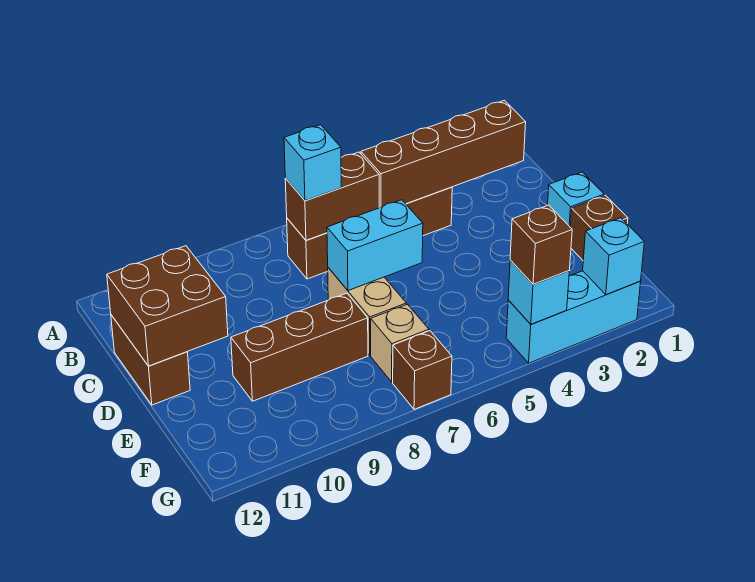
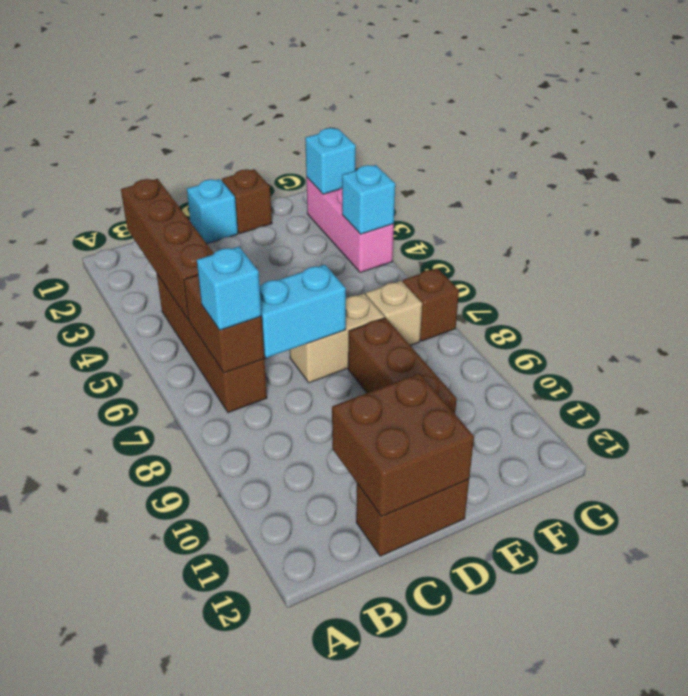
cyan brick D6:D7 level 2 -> cyan brick C7:D7 level 2
cyan brick G2:G4 level 1 -> pink brick G2:G4 level 1
brown brick G4 level 3 -> none

